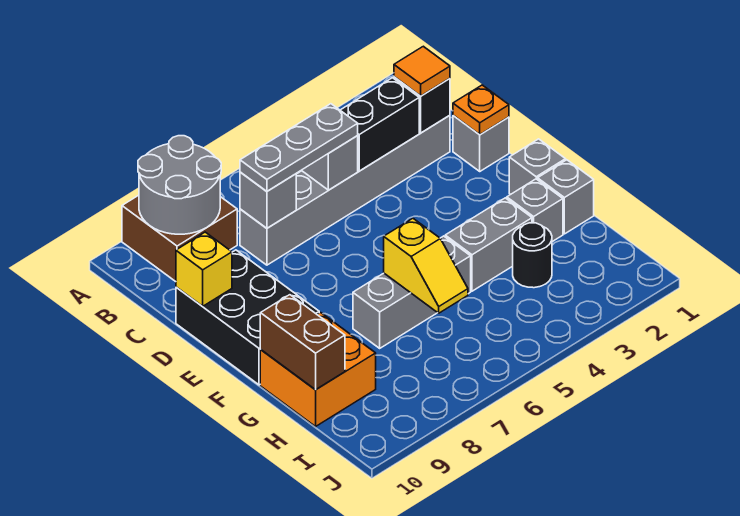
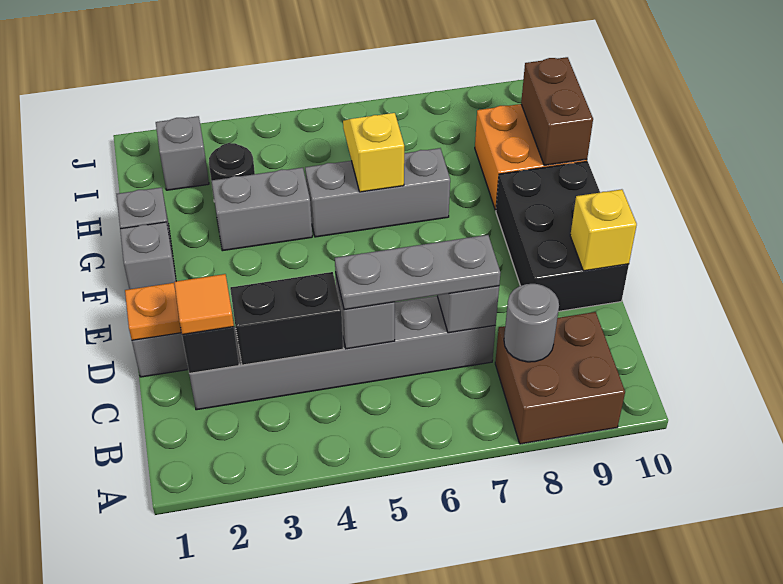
grey round brick A8:B9 level 2 -> grey round brick B8 level 2
grey brick G2 level 1 -> grey brick I2 level 1

